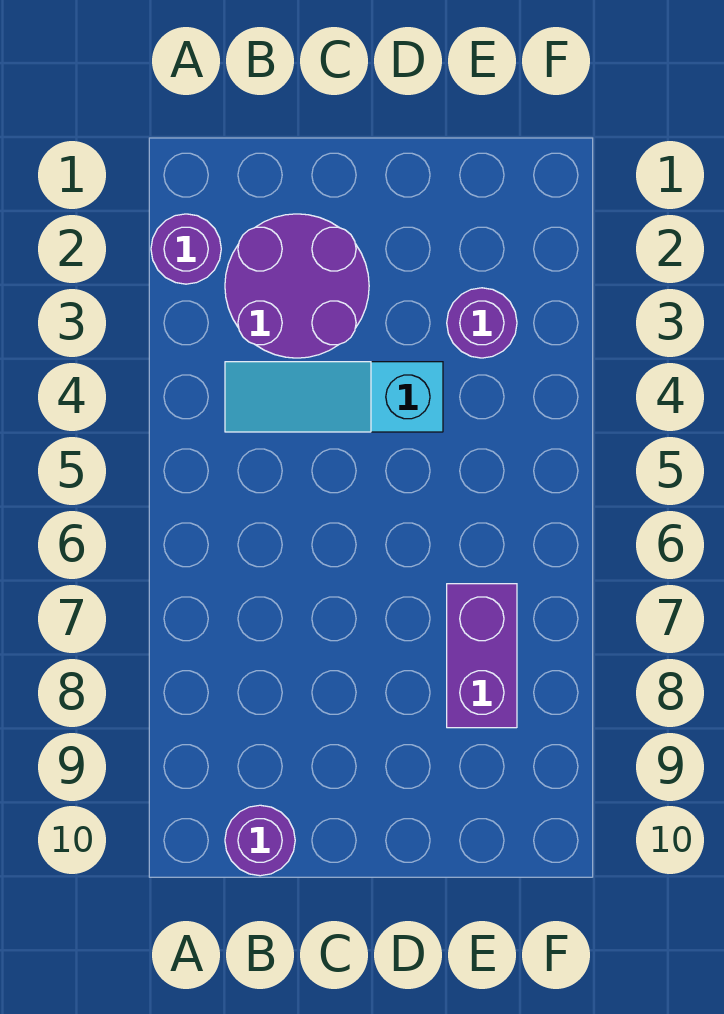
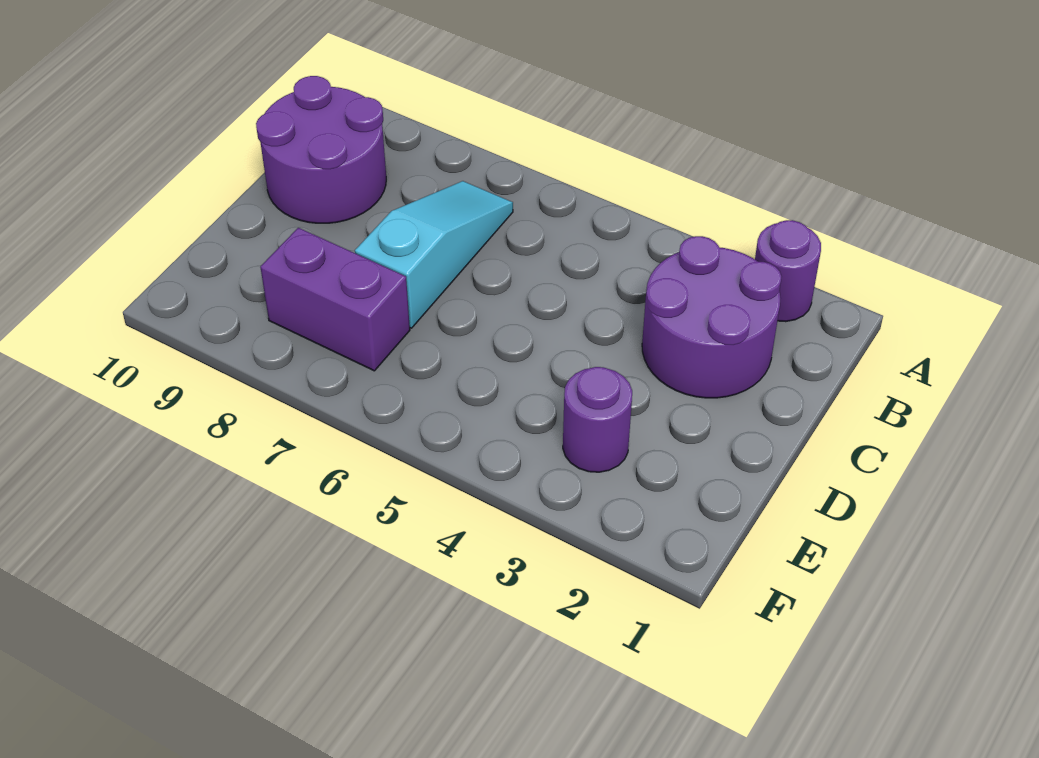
cyan slope B4:D4 level 1 top D -> cyan slope B7:D7 level 1 top D
purple round brick B10 level 1 -> purple round brick B9:C10 level 1

